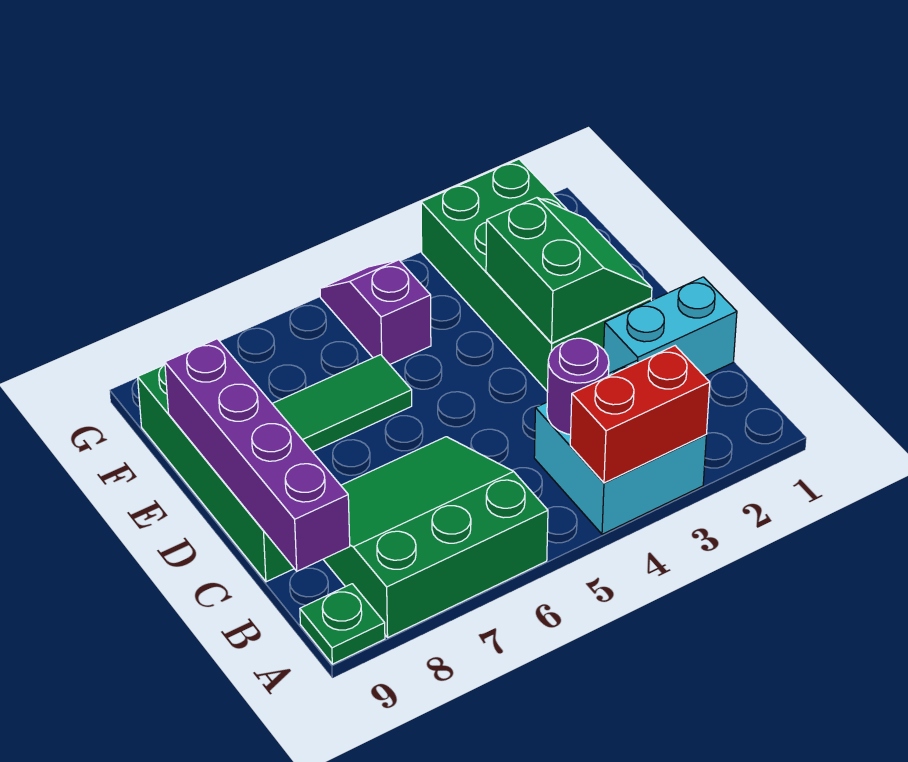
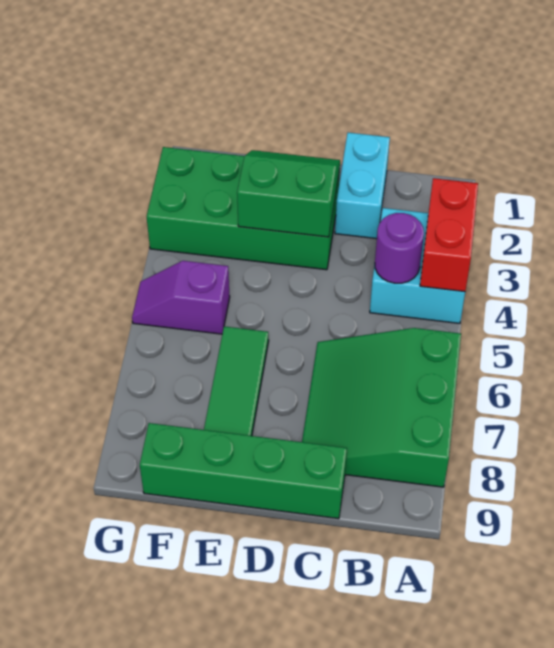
green plate A9 level 1 -> none
purple brick B9:E9 level 2 -> none

